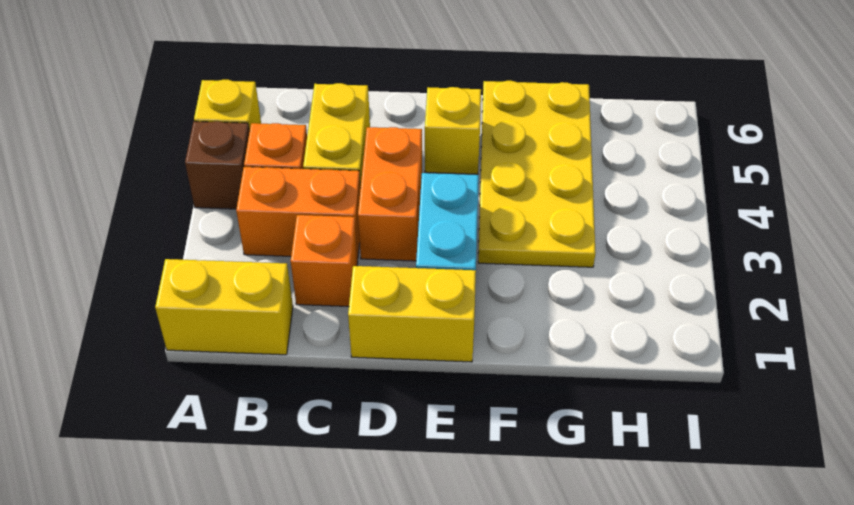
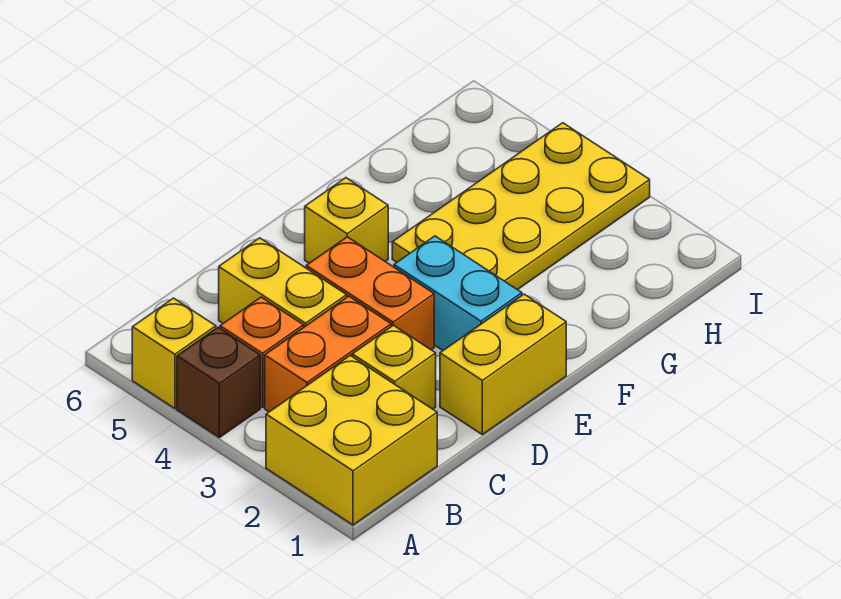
yellow brick A1:B1 level 1 -> yellow brick A1:B2 level 1
orange brick C2 level 1 -> yellow brick C2 level 1
yellow plate F3:G6 level 1 -> yellow plate F3:I4 level 1

